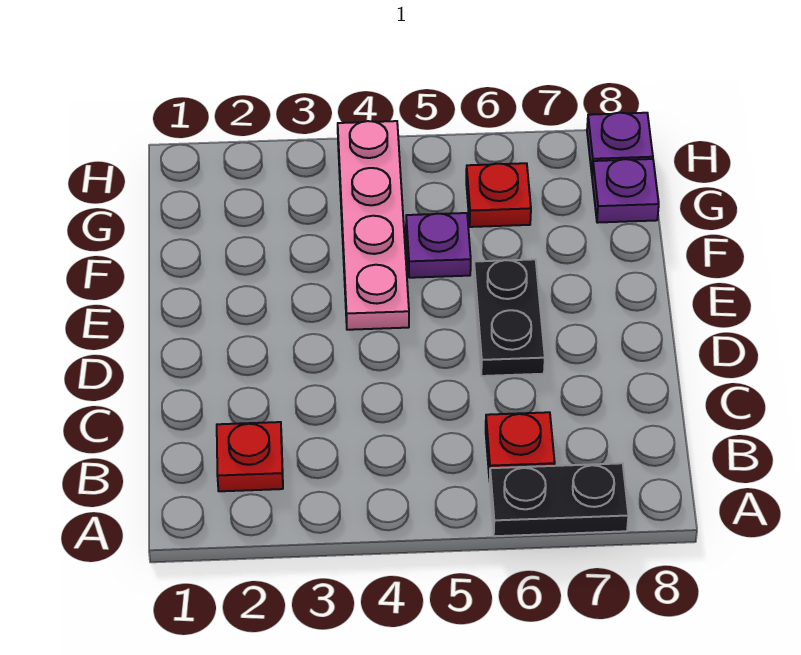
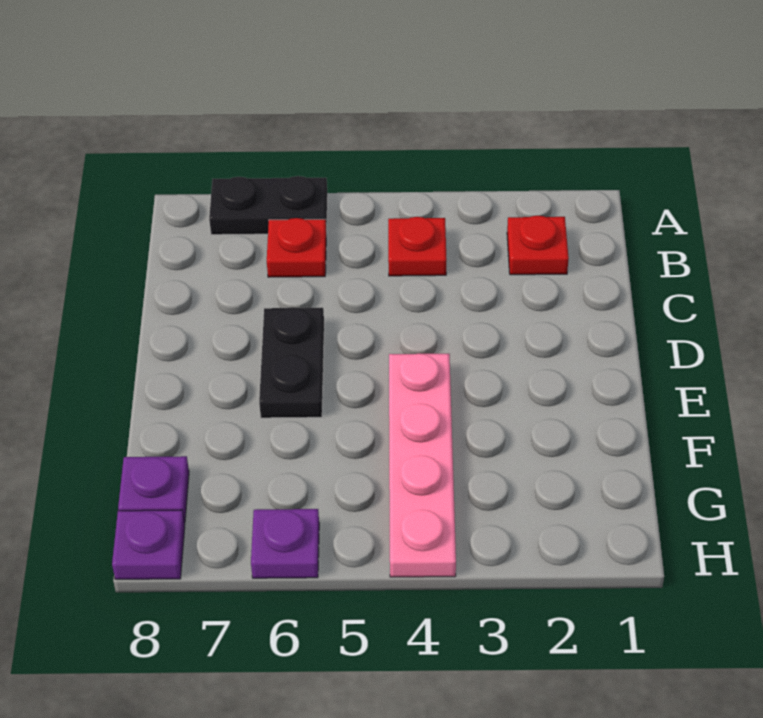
purple plate F5 level 1 -> purple plate H6 level 1
red plate G6 level 1 -> red plate B4 level 1

